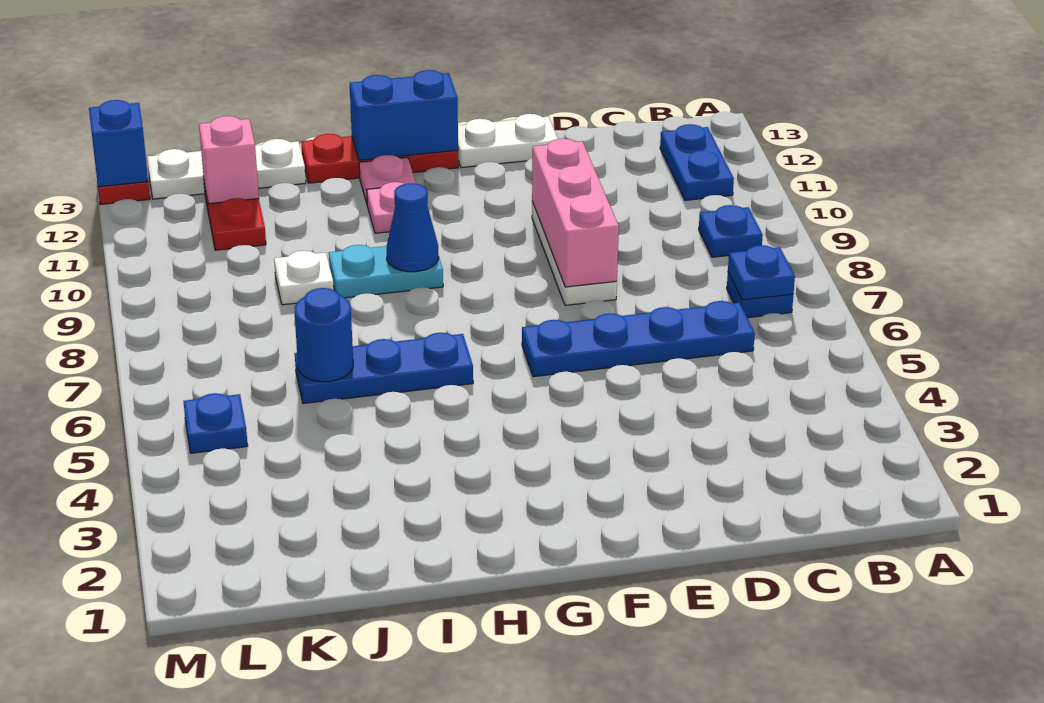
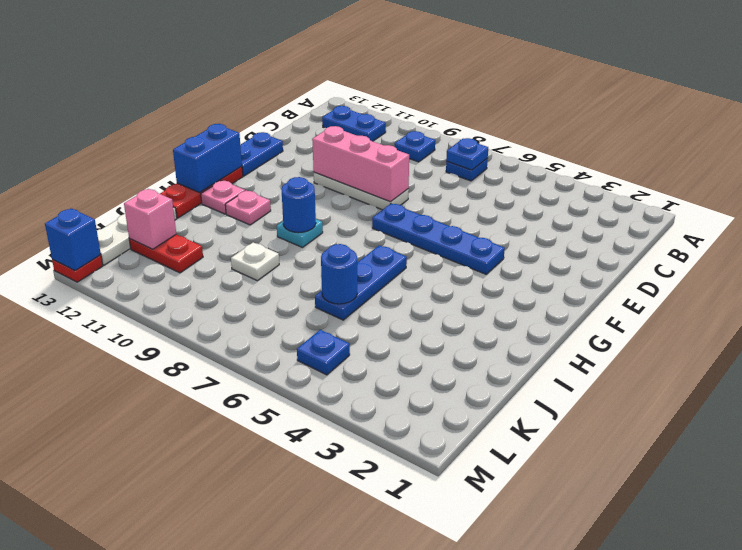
blue plate C6:F6 level 1 -> blue plate F4:F7 level 1
white plate E13:F13 level 1 -> blue plate E13:F13 level 1
cyan plate H9:I9 level 1 -> cyan plate H9 level 1
blue cone H9 level 2 -> blue round brick H9 level 2

